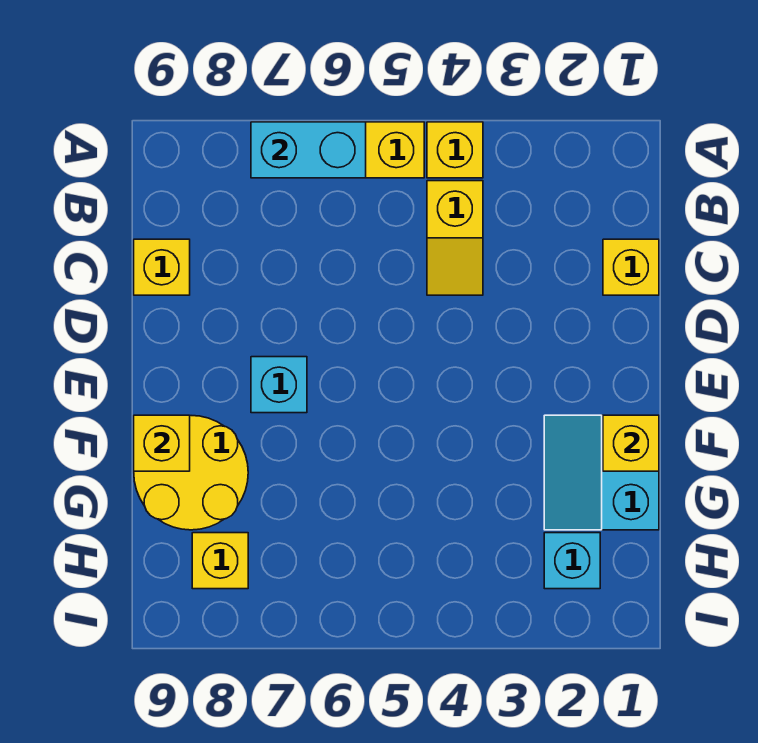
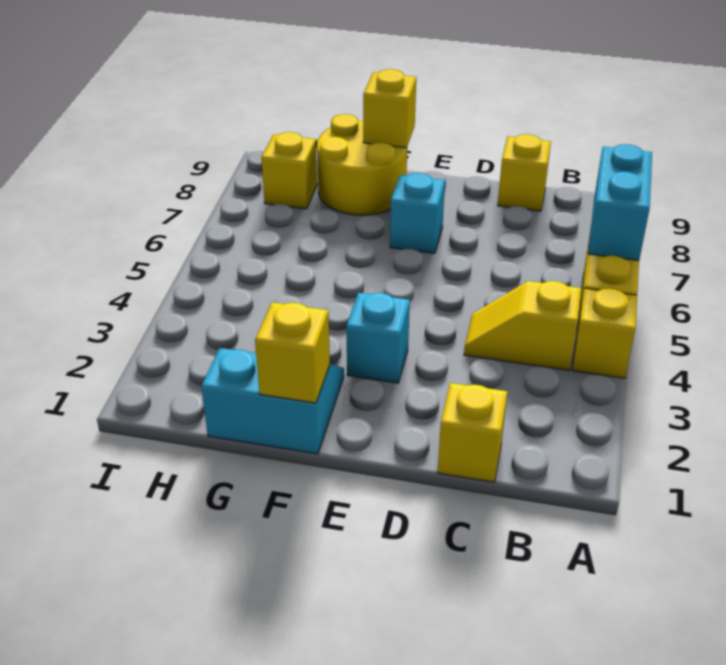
cyan brick H2 level 1 -> cyan brick E3 level 1

